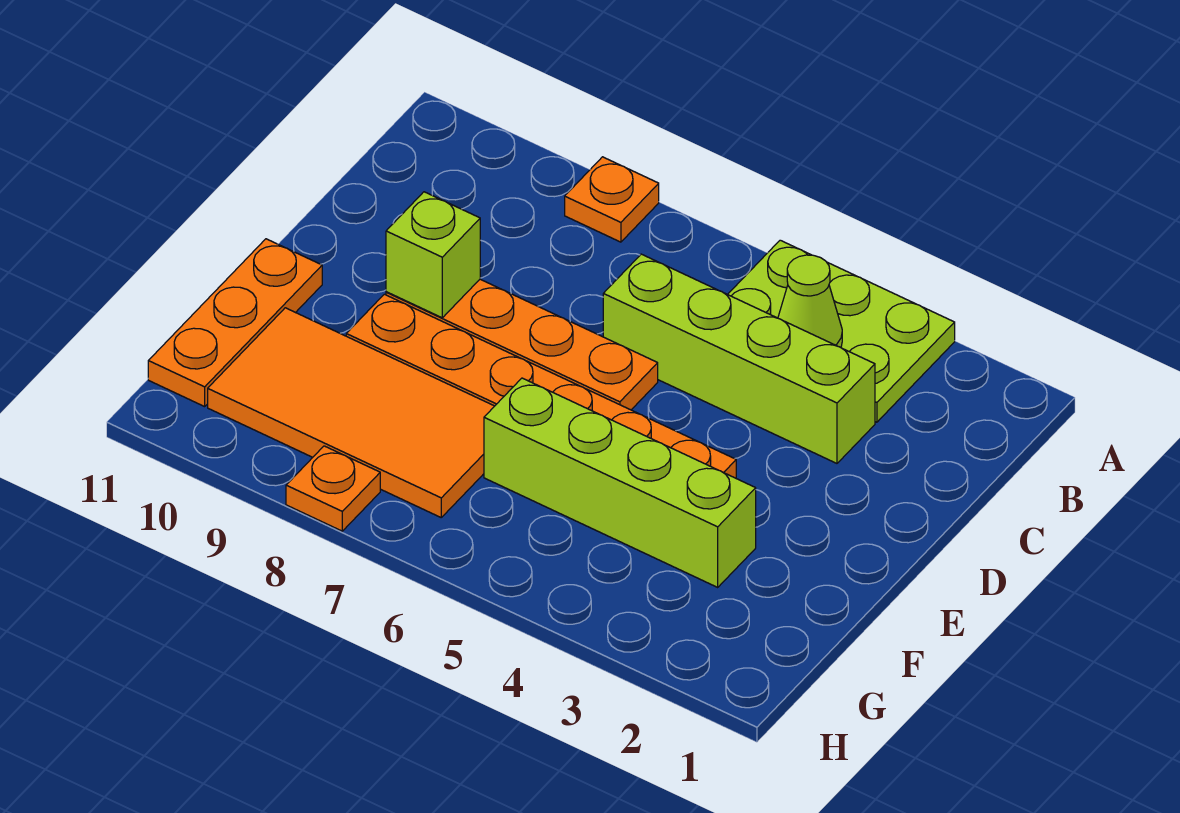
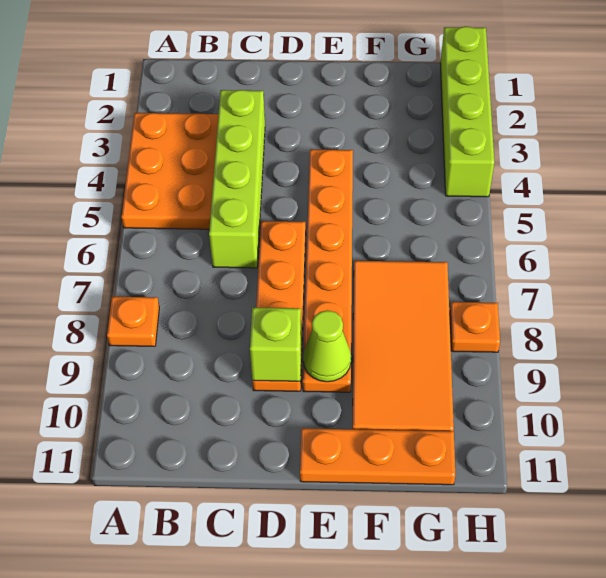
lime plate A3:B5 level 1 -> orange plate A3:B5 level 1
lime cone B4 level 2 -> lime cone E9 level 2
lime brick F3:F6 level 1 -> lime brick H1:H4 level 1

